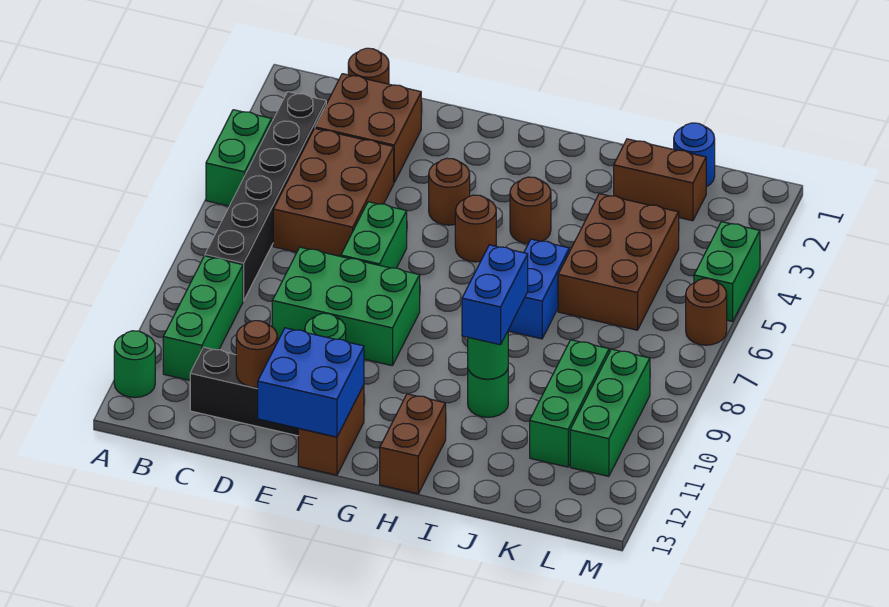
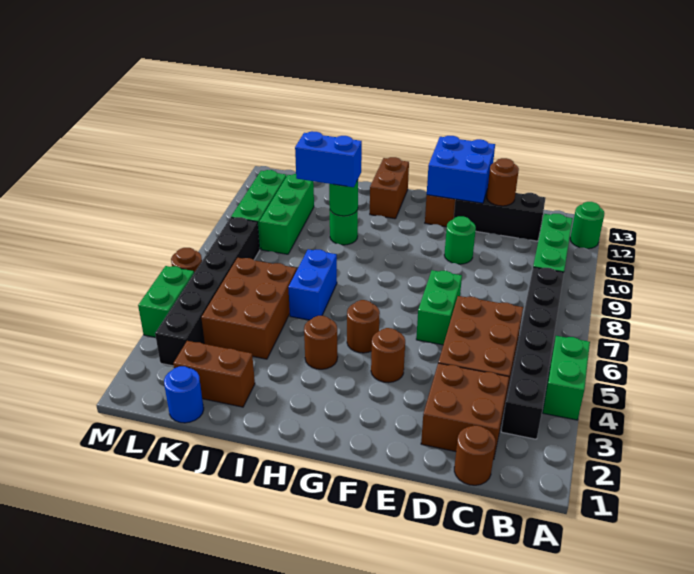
green brick D8:F9 level 1 -> none
blue brick I9:I10 level 3 -> blue brick I10:J10 level 3
none -> black brick L3:L8 level 1

